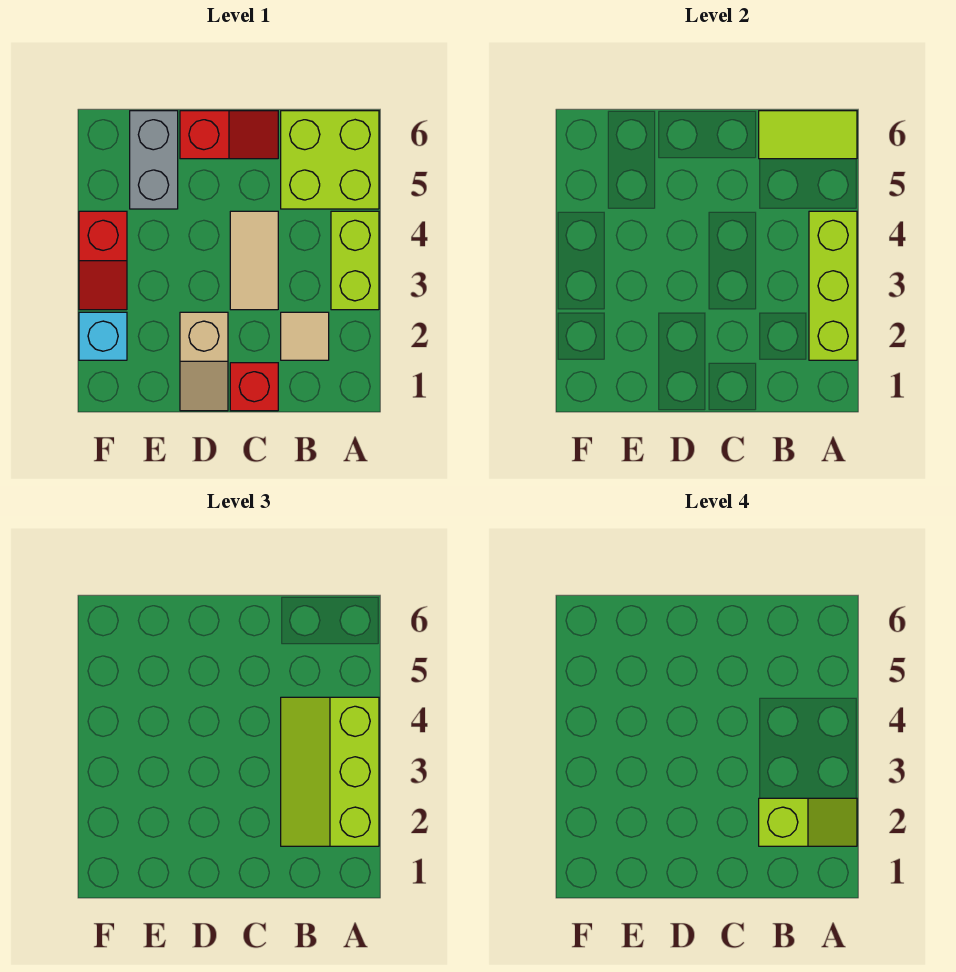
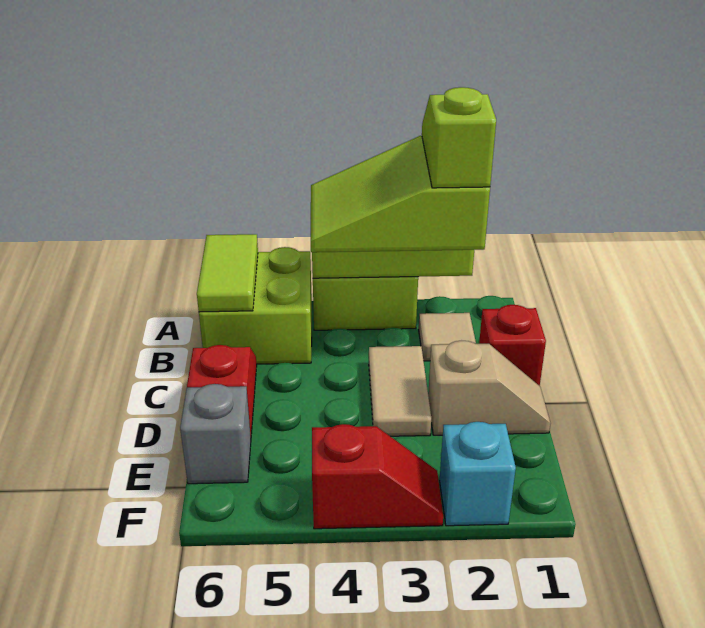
lime slope A2:B4 level 3 top A -> lime slope A2:B4 level 3 top 2
tan tile C3:C4 level 1 -> tan tile C3:D3 level 1
grey brick E5:E6 level 1 -> grey brick E6 level 1

